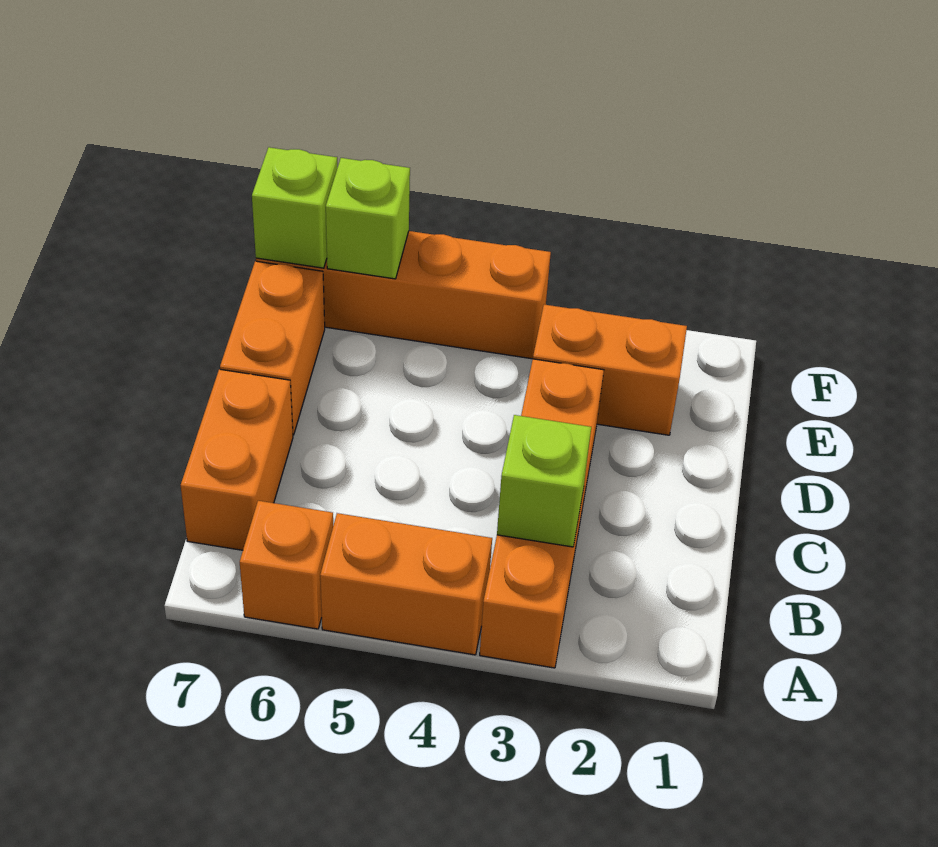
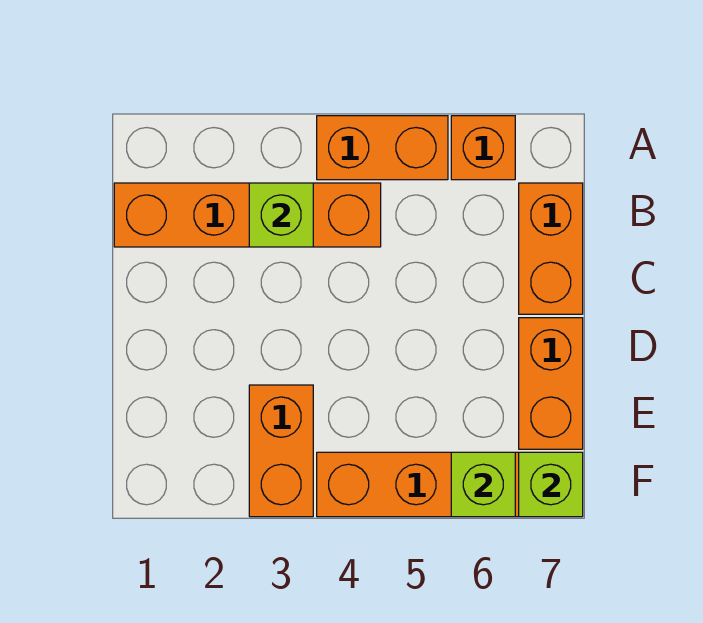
orange brick A3:D3 level 1 -> orange brick B1:B4 level 1
orange brick E2:E3 level 1 -> orange brick E3:F3 level 1

